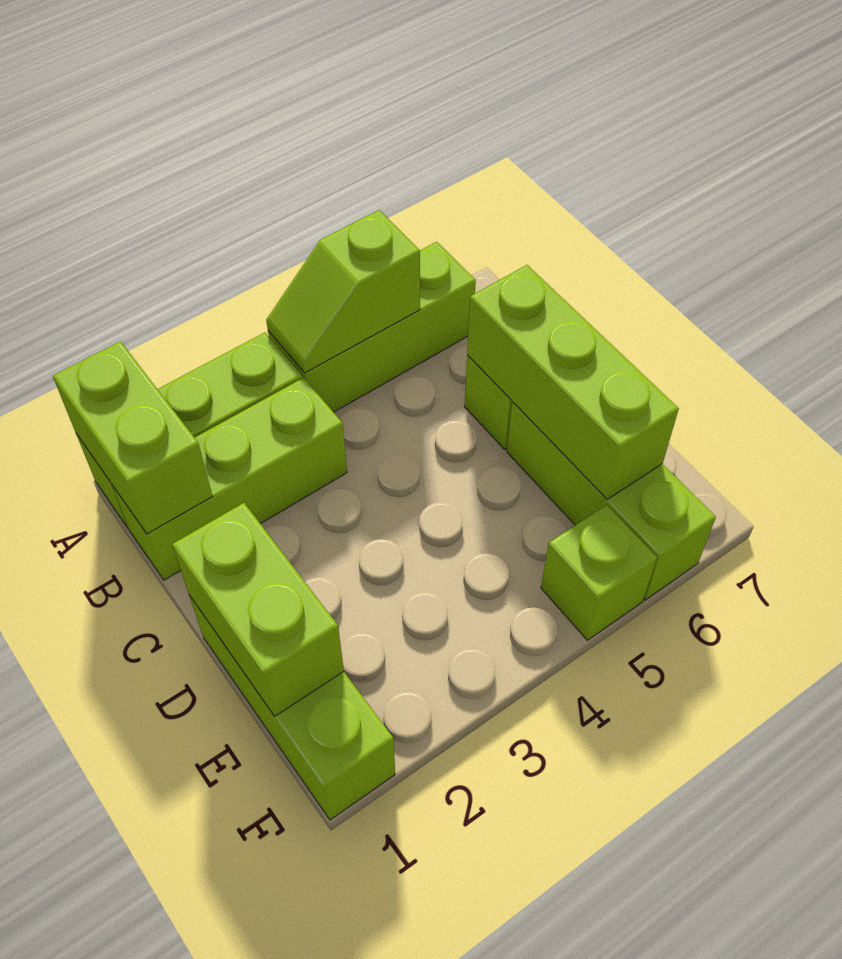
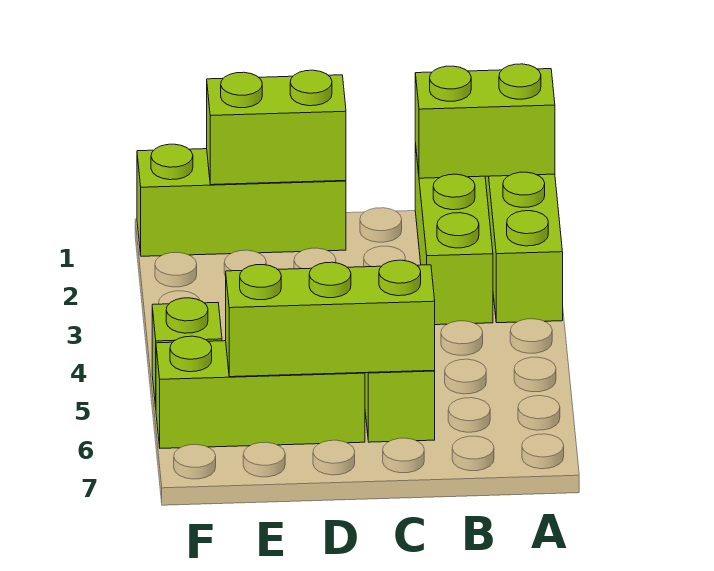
lime brick A4:A6 level 1 -> none
lime slope A4:A5 level 2 top 5 -> none

